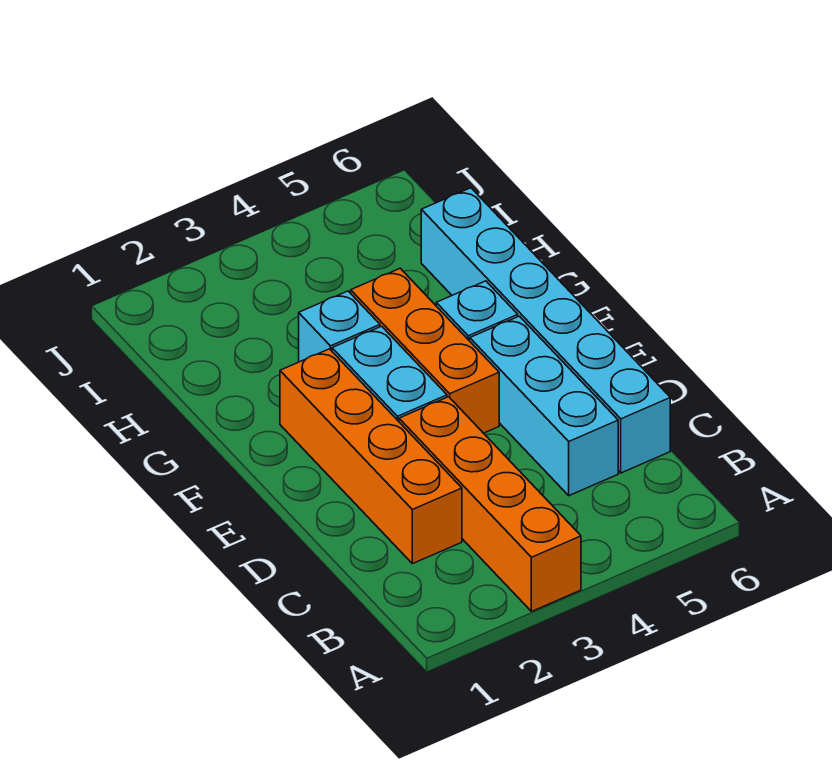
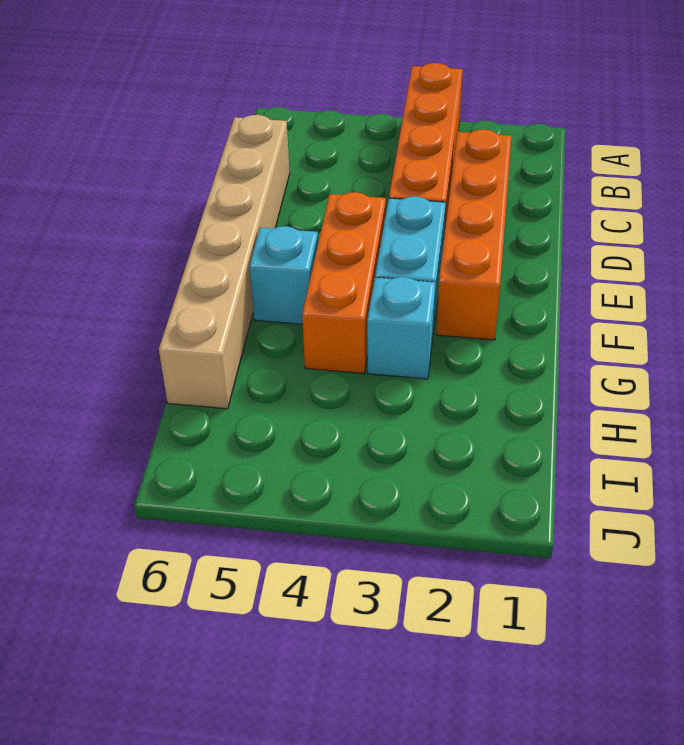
cyan brick C5:E5 level 1 -> none
cyan brick C6:H6 level 1 -> tan brick C6:H6 level 1

